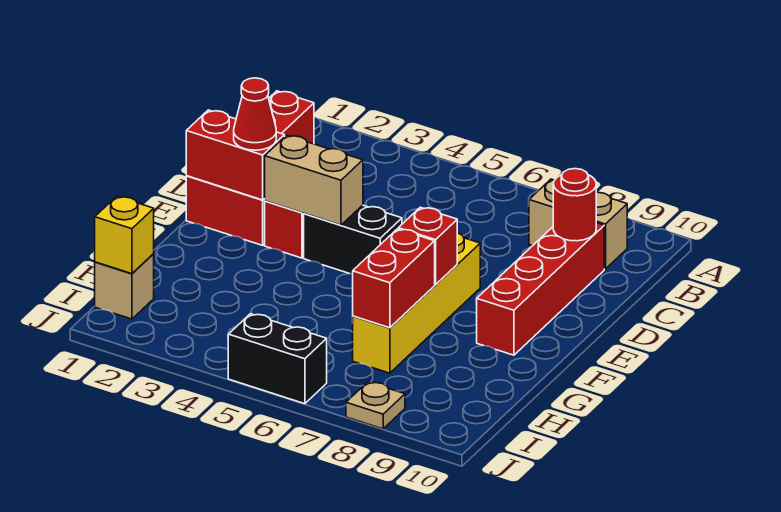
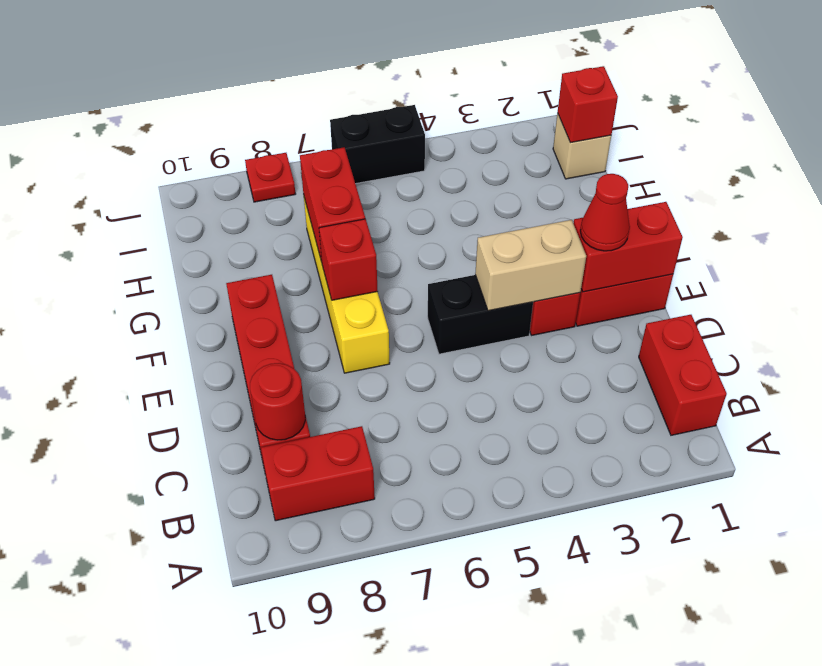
tan brick B8:B9 level 1 -> red brick B8:B9 level 1
yellow brick I1 level 2 -> red brick I1 level 2
tan plate J8 level 1 -> red plate J8 level 1

